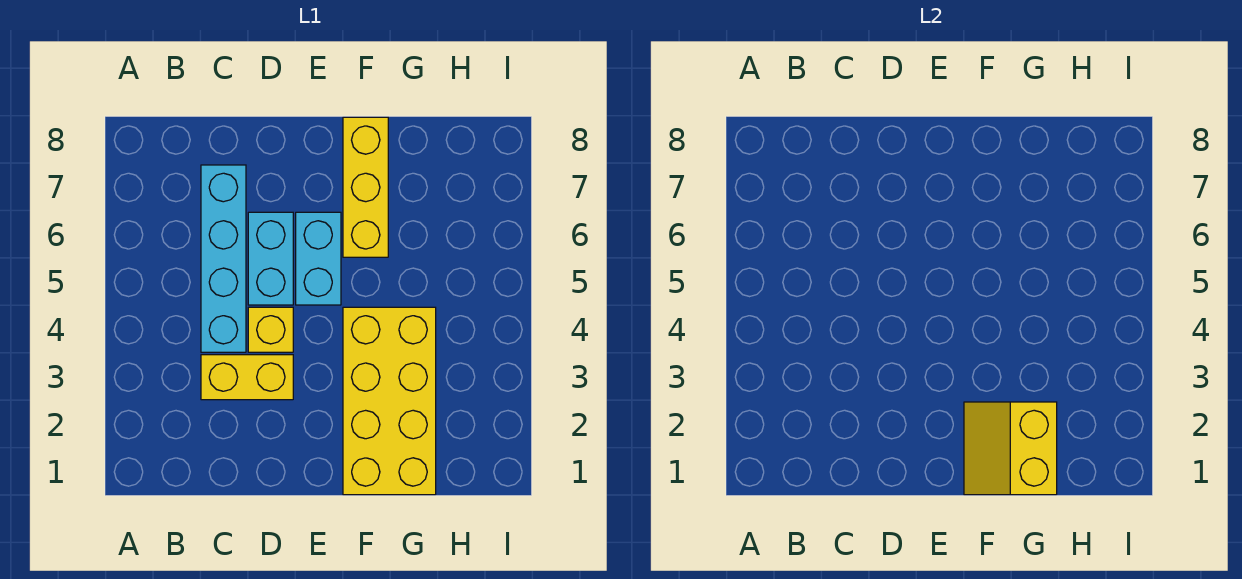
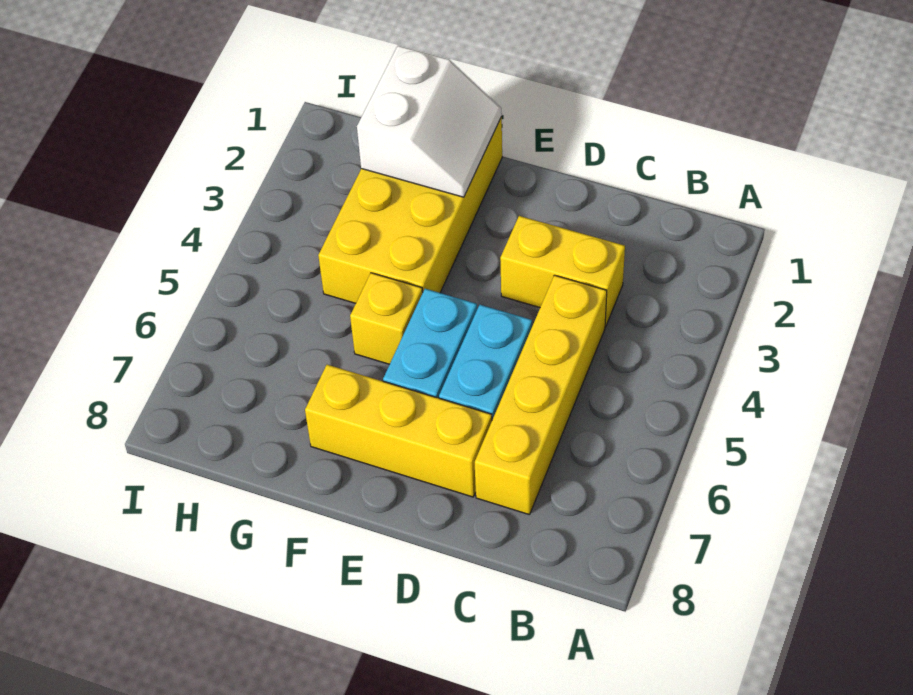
cyan brick C4:C7 level 1 -> yellow brick C4:C7 level 1
yellow brick D4 level 1 -> yellow brick F5 level 1
yellow slope F1:G2 level 2 top G -> white slope F1:G2 level 2 top G
yellow brick F6:F8 level 1 -> yellow brick D7:F7 level 1

